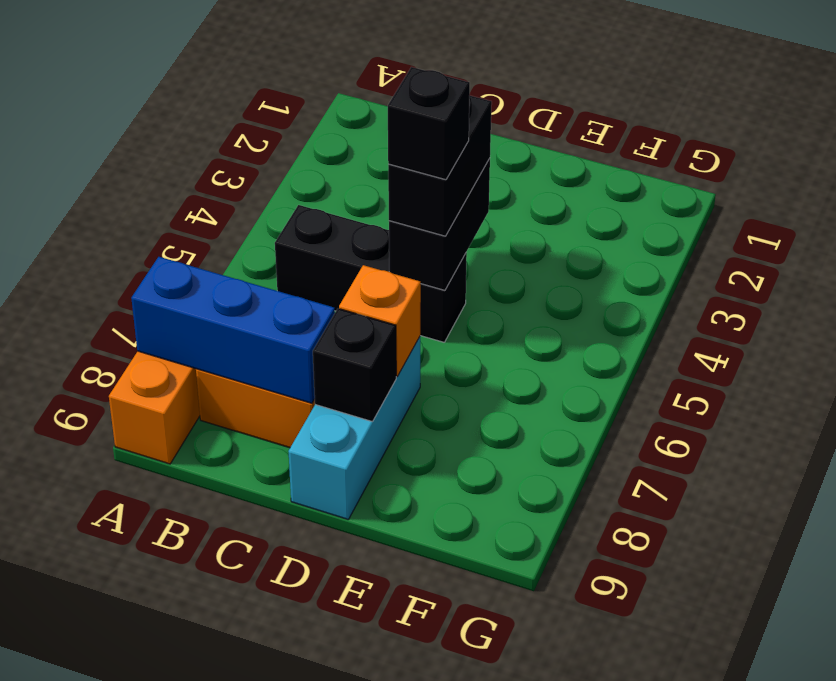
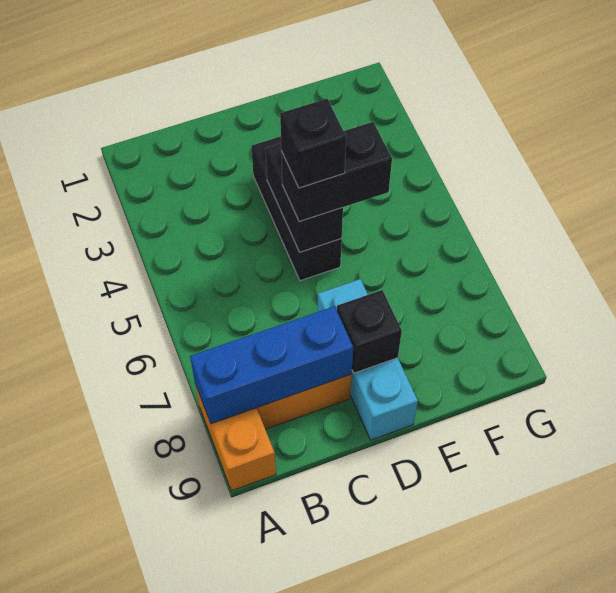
black brick B5:D5 level 1 -> black brick D3:D5 level 1
black brick D4:D5 level 3 -> black brick D5:E5 level 3
orange brick D7 level 2 -> none

